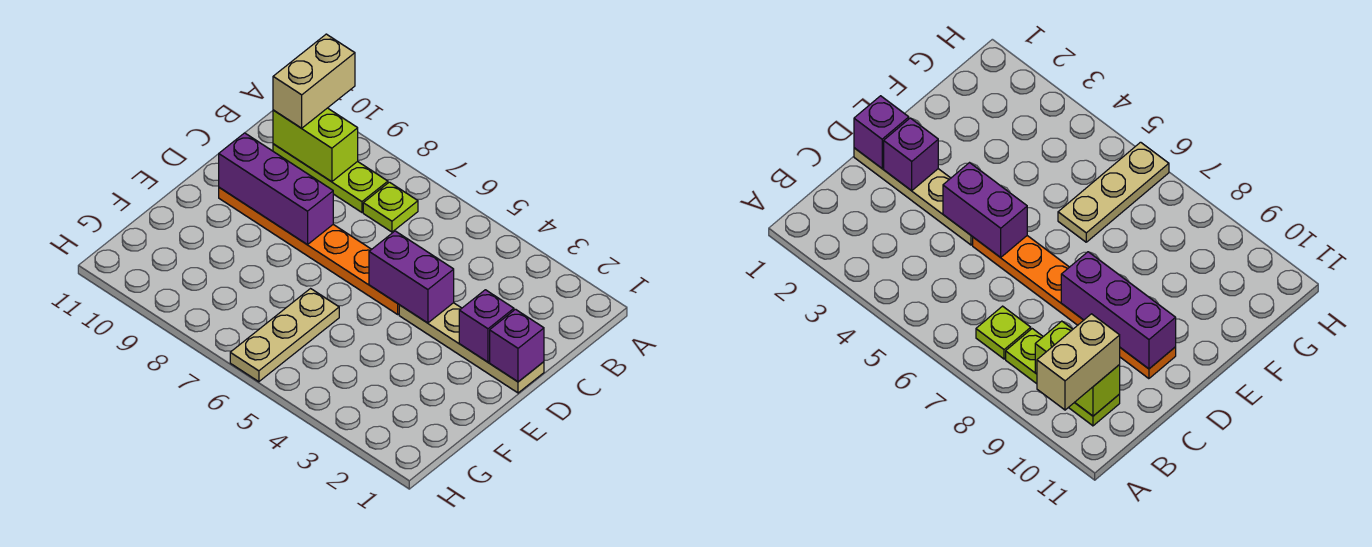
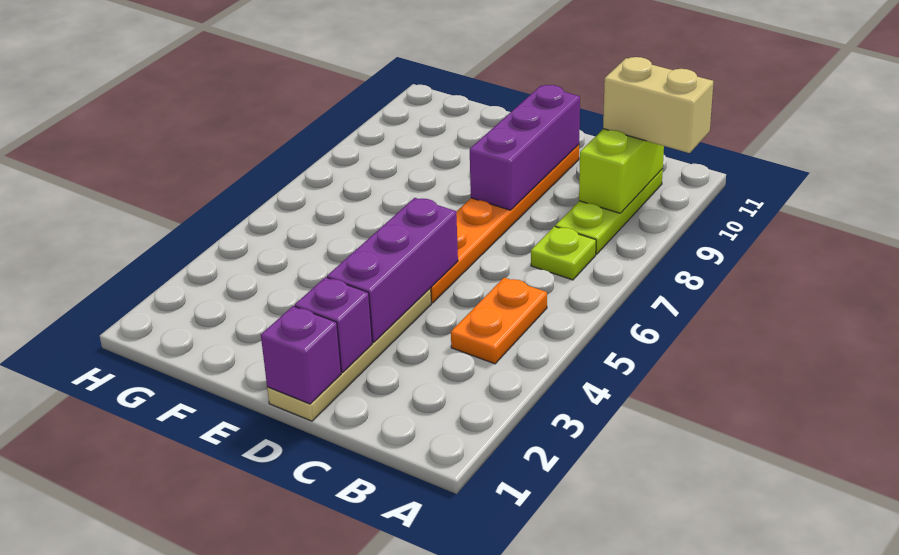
none -> orange plate B4:B5 level 1
purple brick D4:D5 level 2 -> purple brick D3:D5 level 2
tan plate F6:H6 level 1 -> none

